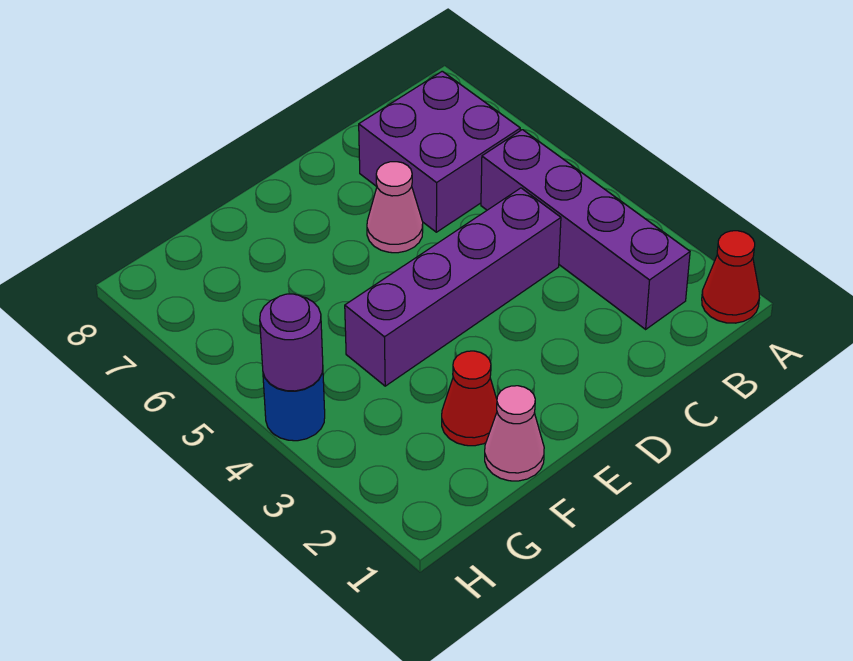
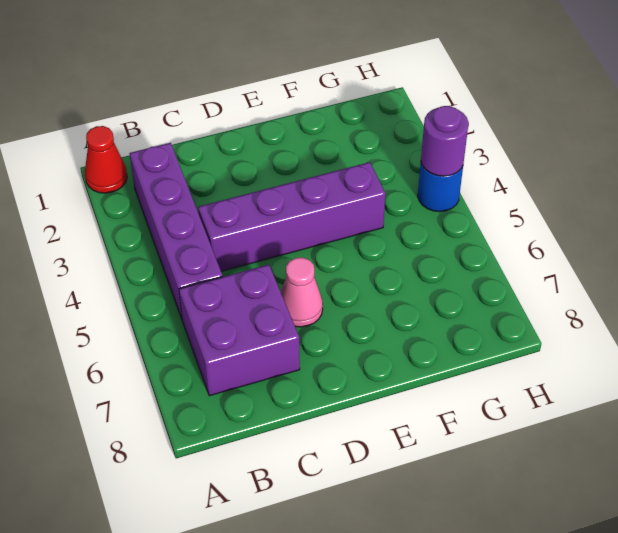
pink cone F1 level 1 -> none
red cone F2 level 1 -> none

